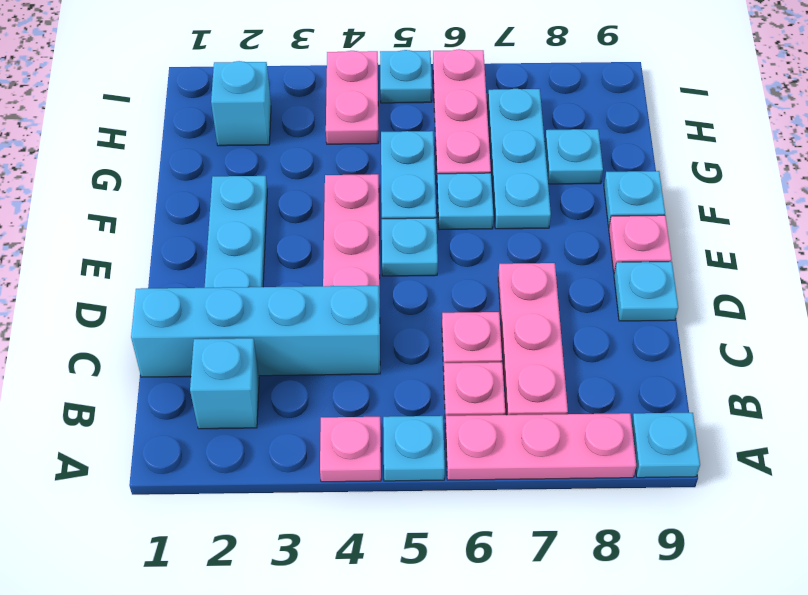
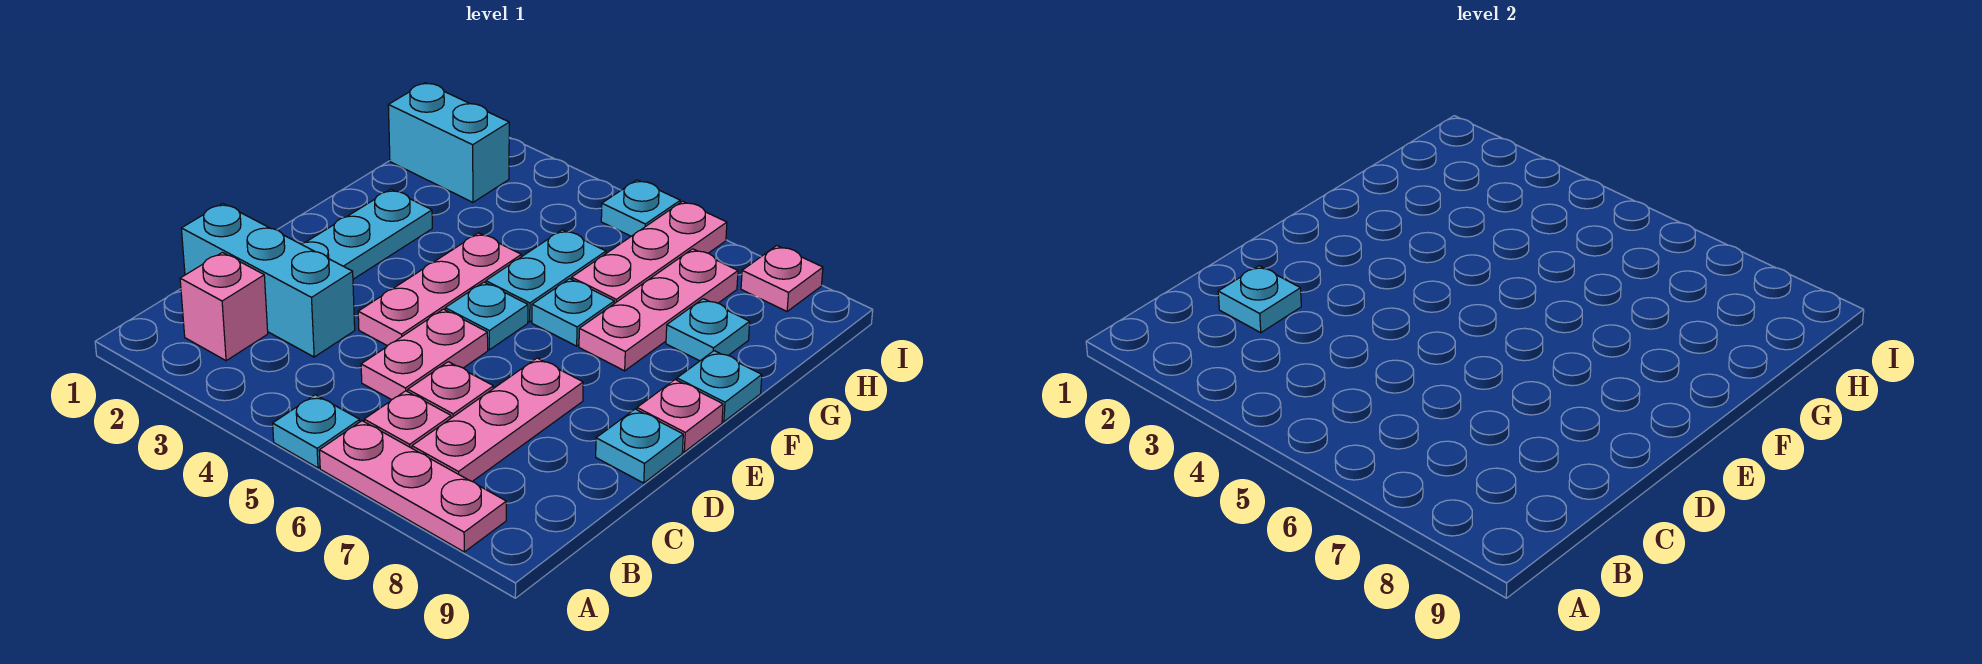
pink plate A4 level 1 -> pink plate I8 level 1
cyan plate A9 level 1 -> cyan plate C2 level 2
cyan brick B2 level 1 -> pink brick B2 level 1
cyan brick C1:C4 level 1 -> cyan brick C1:C3 level 1
cyan plate F7:H7 level 1 -> pink plate F7:H7 level 1
cyan brick H2 level 1 -> cyan brick H1:H2 level 1
pink plate H4:I4 level 1 -> pink plate C5:D5 level 1

